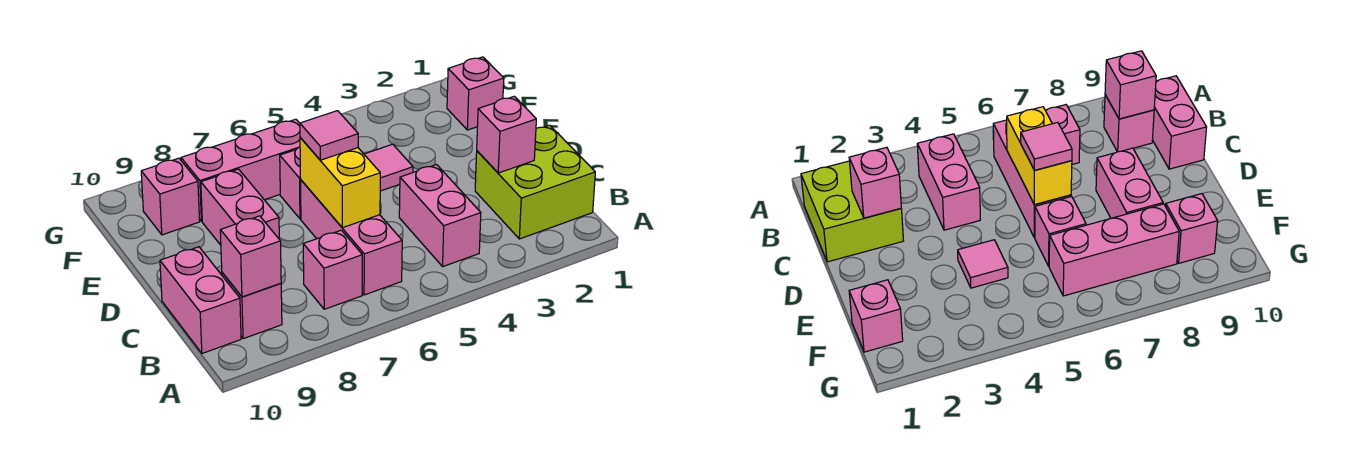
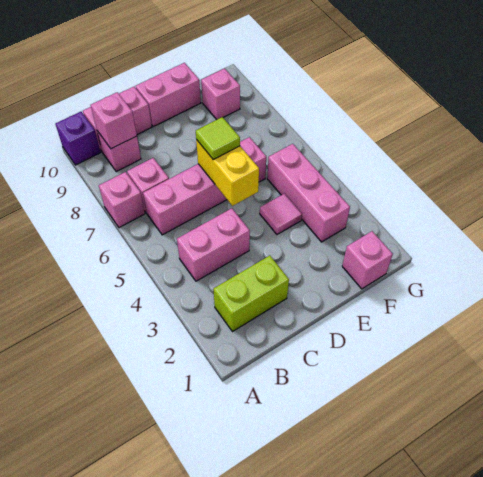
none -> purple brick A10 level 1
lime brick B1:C2 level 1 -> lime brick B2:C2 level 1
pink brick C2 level 2 -> pink brick A7 level 1
yellow brick C6:D6 level 2 -> yellow brick D5:D6 level 2
pink tile D6 level 3 -> lime tile D6 level 3
pink brick D8:E8 level 1 -> pink brick D10:E10 level 1
pink brick F6:F8 level 1 -> pink brick F3:F5 level 1

